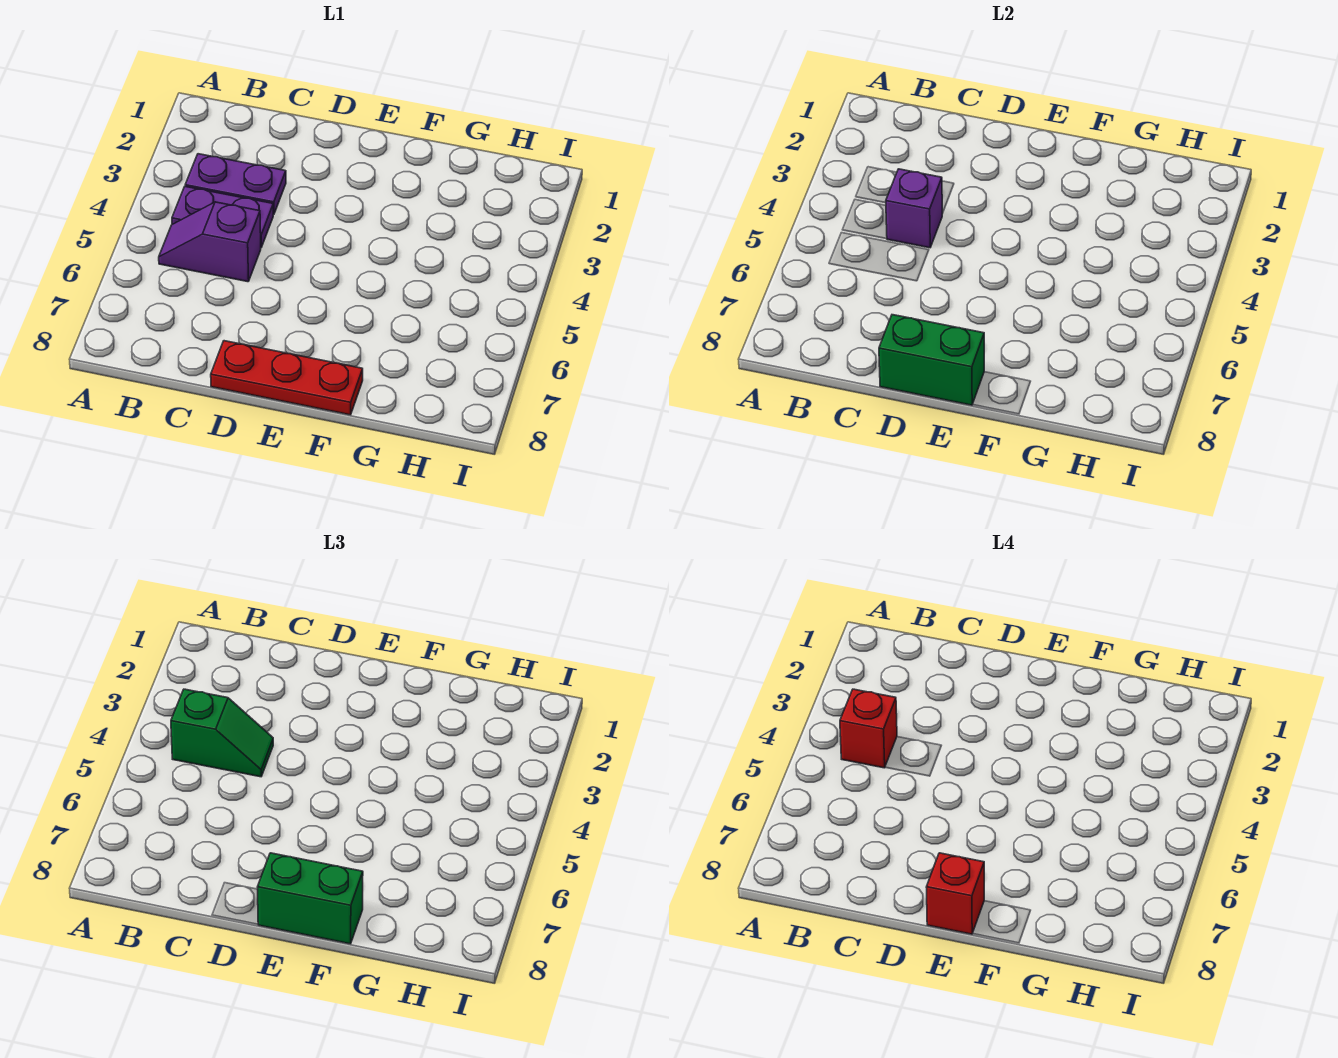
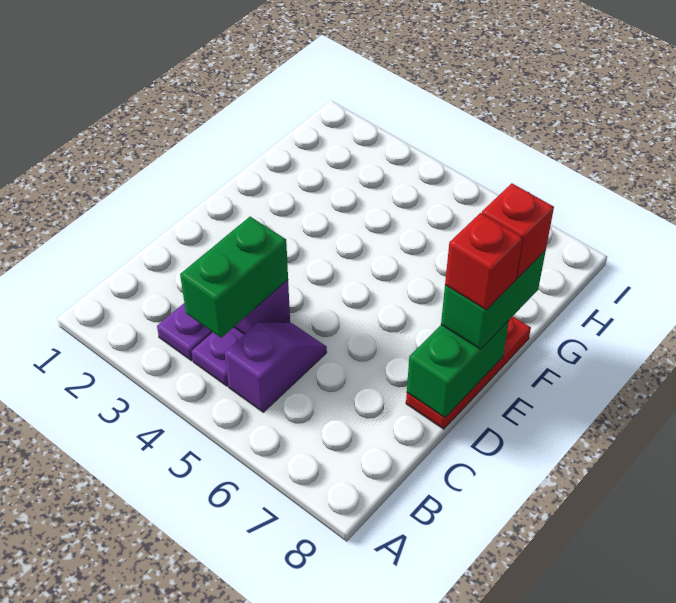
green slope B4:C4 level 3 top B -> green brick B4:C4 level 3
red brick B4 level 4 -> red brick F8 level 4
purple slope B5:C5 level 1 top C -> purple slope B5:C5 level 1 top B

